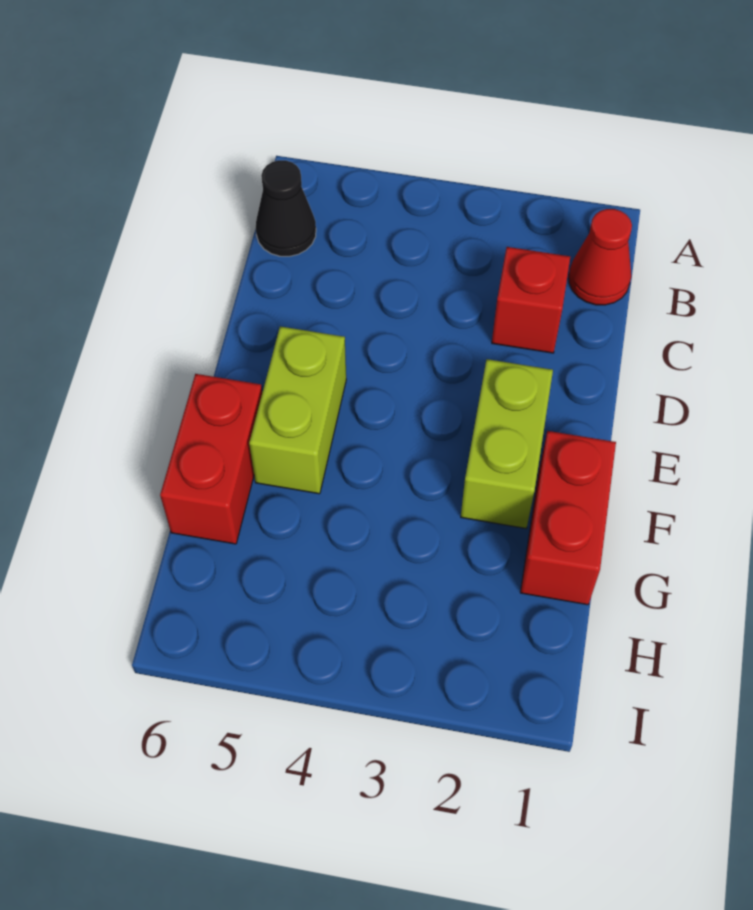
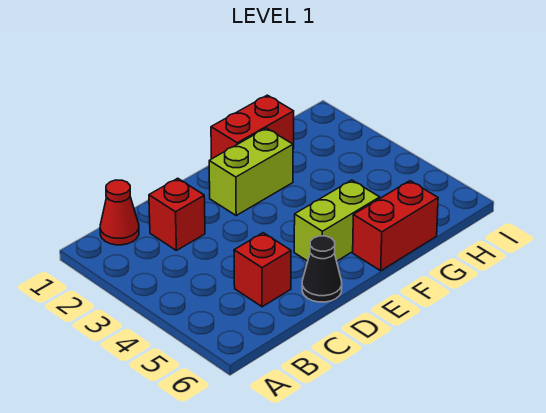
black cone B6 level 1 -> black cone D6 level 1
none -> red brick C5 level 1

